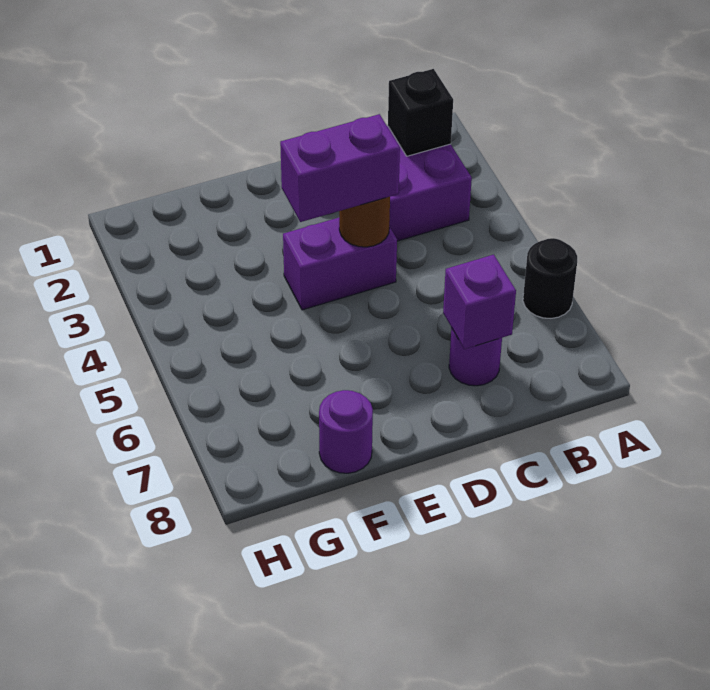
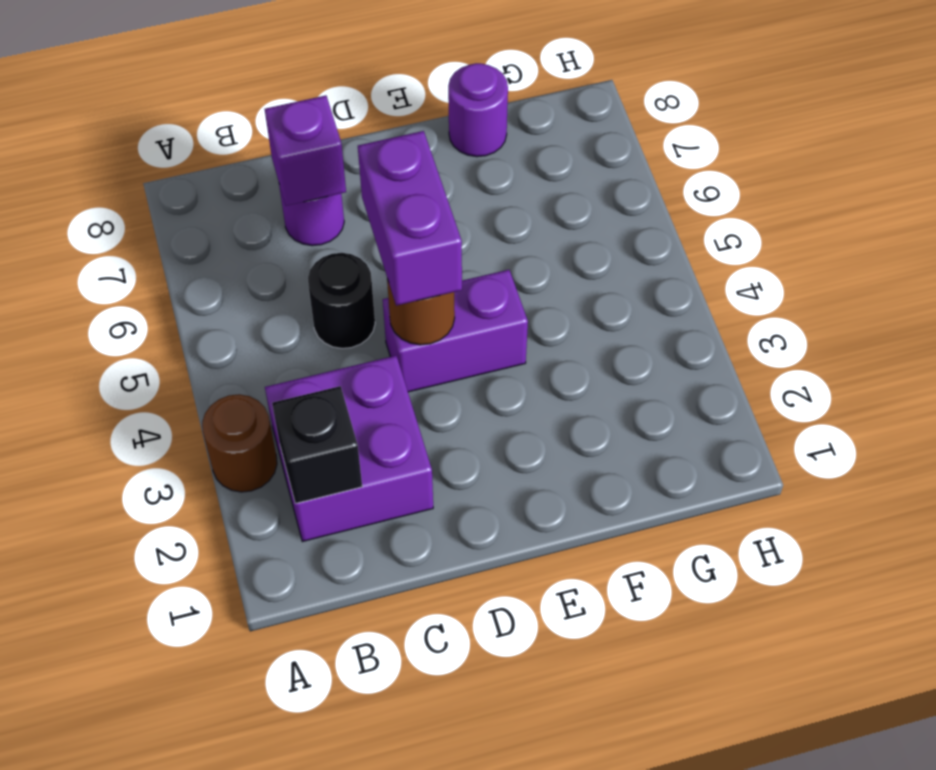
none -> brown round brick A3 level 1
black round brick A6 level 1 -> black round brick C5 level 1
purple brick D4:E4 level 3 -> purple brick D4:D5 level 3

